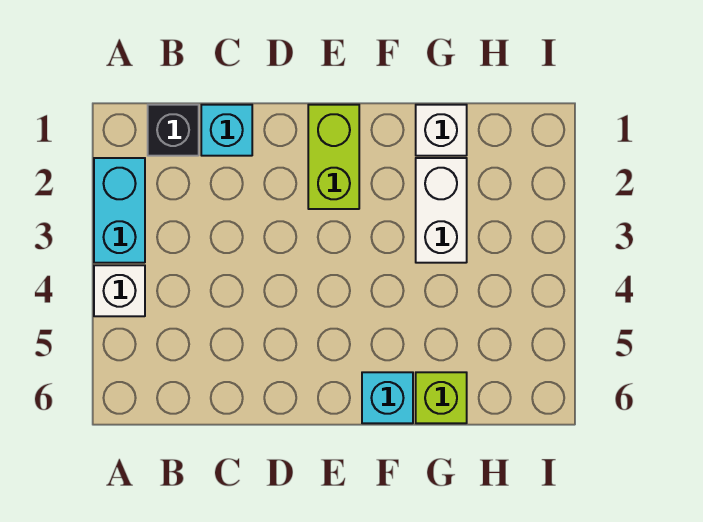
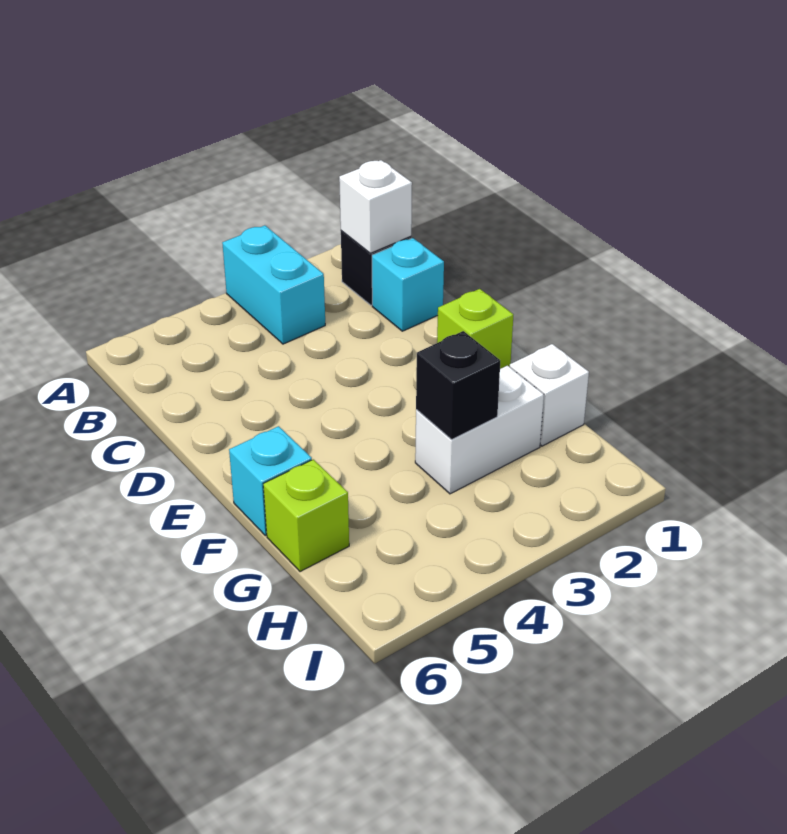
cyan brick A2:A3 level 1 -> cyan brick A3:B3 level 1
white brick A4 level 1 -> white brick B1 level 2
lime brick E1:E2 level 1 -> lime brick E1 level 1
none -> black brick G3 level 2

